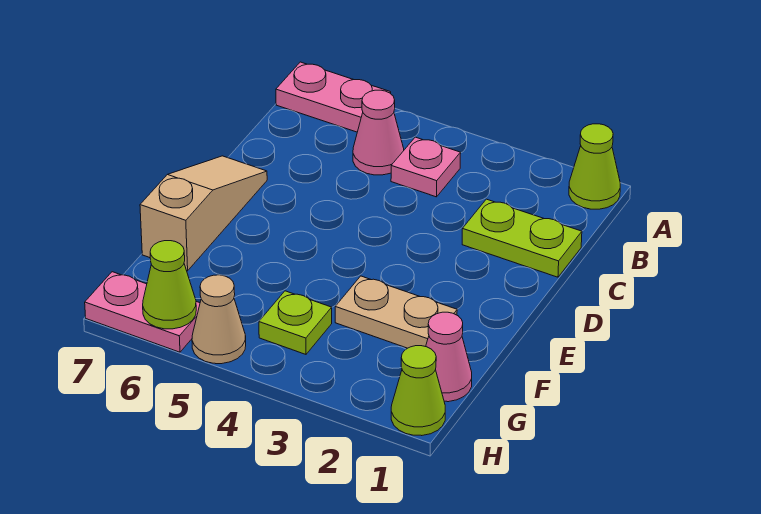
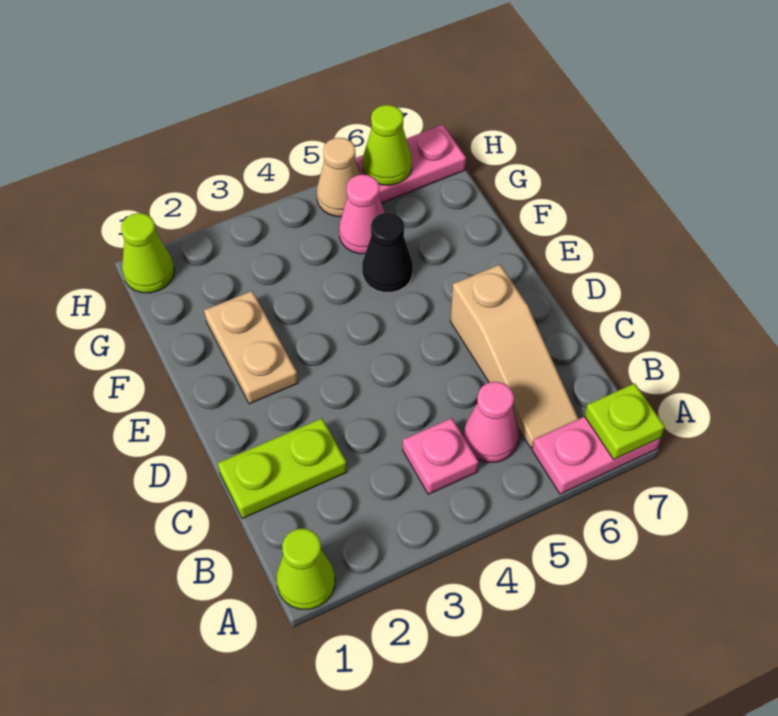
tan slope D7:F7 level 1 top F -> tan slope B6:D6 level 1 top D
tan plate F2:F3 level 1 -> tan plate E2:F2 level 1
none -> black cone F5 level 1
pink cone G1 level 1 -> pink cone G5 level 1
lime plate G4 level 1 -> lime plate A7 level 2

